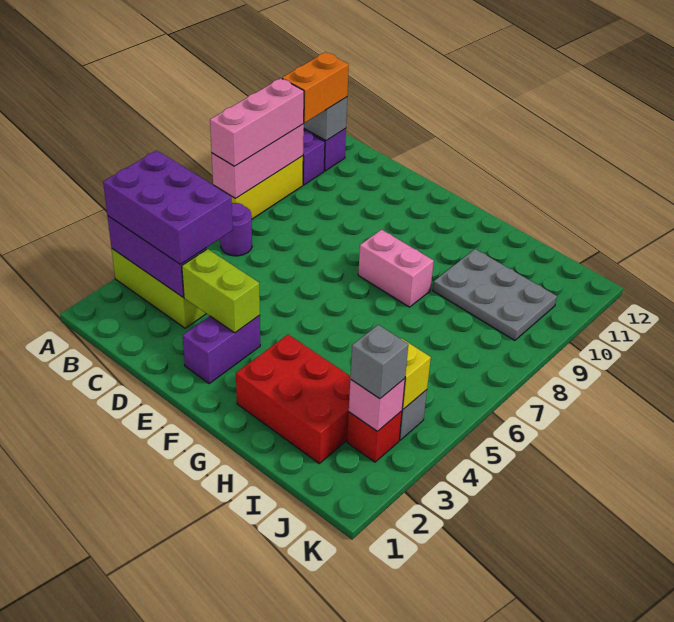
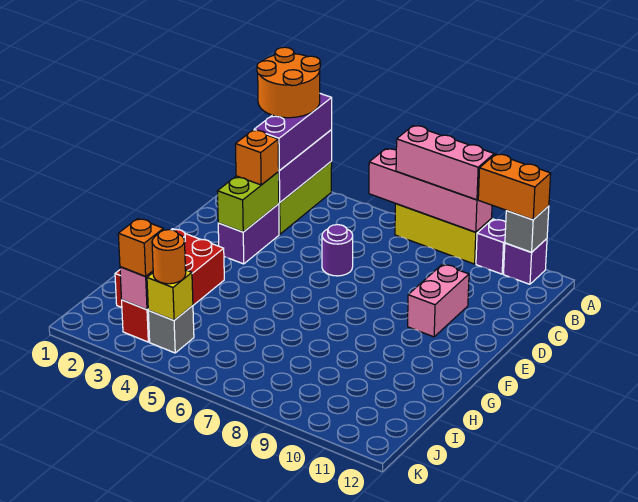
none -> orange round brick A2:B3 level 4
purple brick A3:C4 level 3 -> purple brick A3:C3 level 3
pink brick A7:A9 level 2 -> pink brick A6:A9 level 2
purple round brick B6 level 1 -> purple round brick D6 level 1
none -> orange brick D3 level 3
purple brick E2:E3 level 1 -> purple brick D3:E3 level 1
pink brick F8:G8 level 1 -> pink brick D10:E10 level 1
grey plate H9:J10 level 1 -> none
grey brick J3 level 3 -> orange brick J3 level 3
none -> orange round brick J4 level 3

